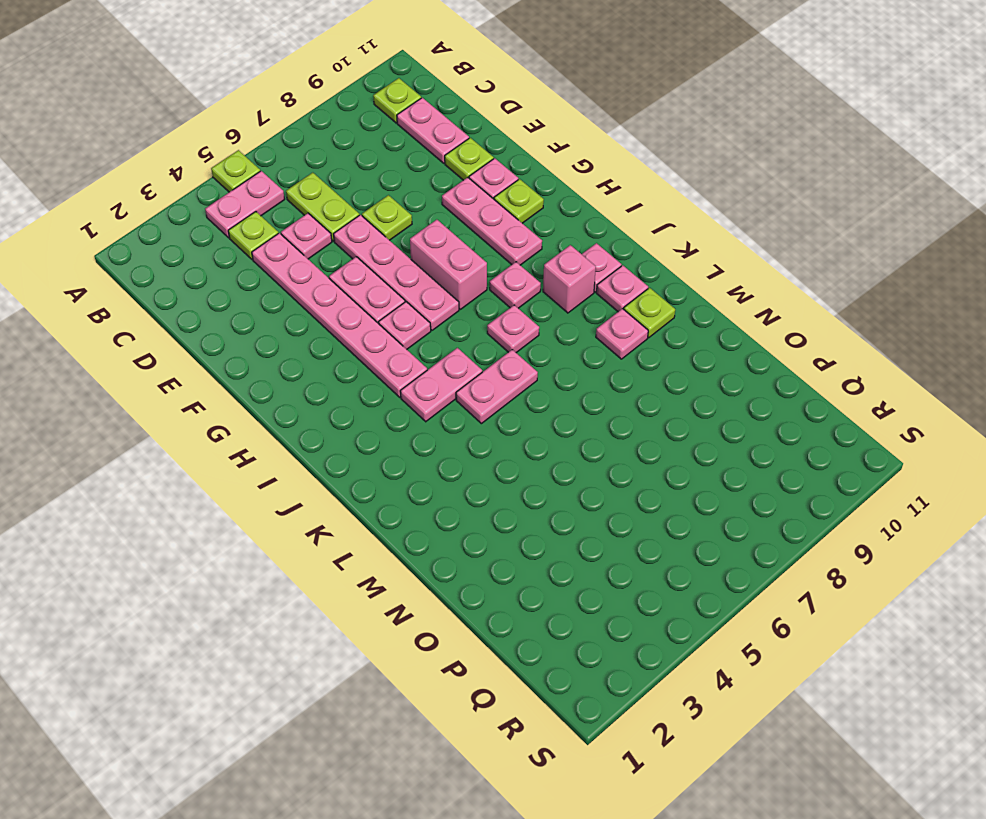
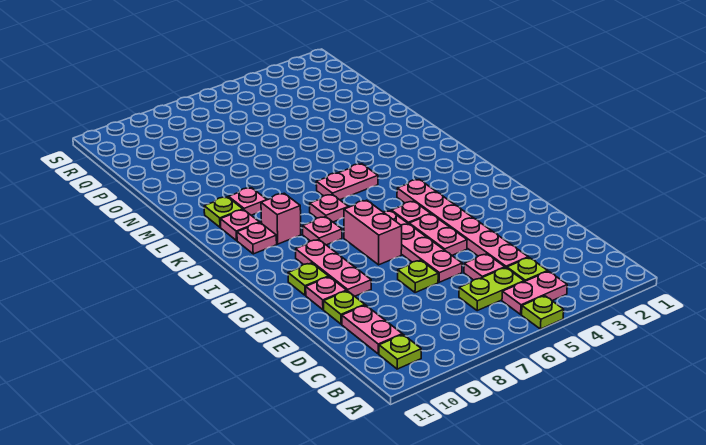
lime plate C6:D6 level 1 -> lime plate C5:C6 level 1
pink plate J4:J5 level 1 -> none

